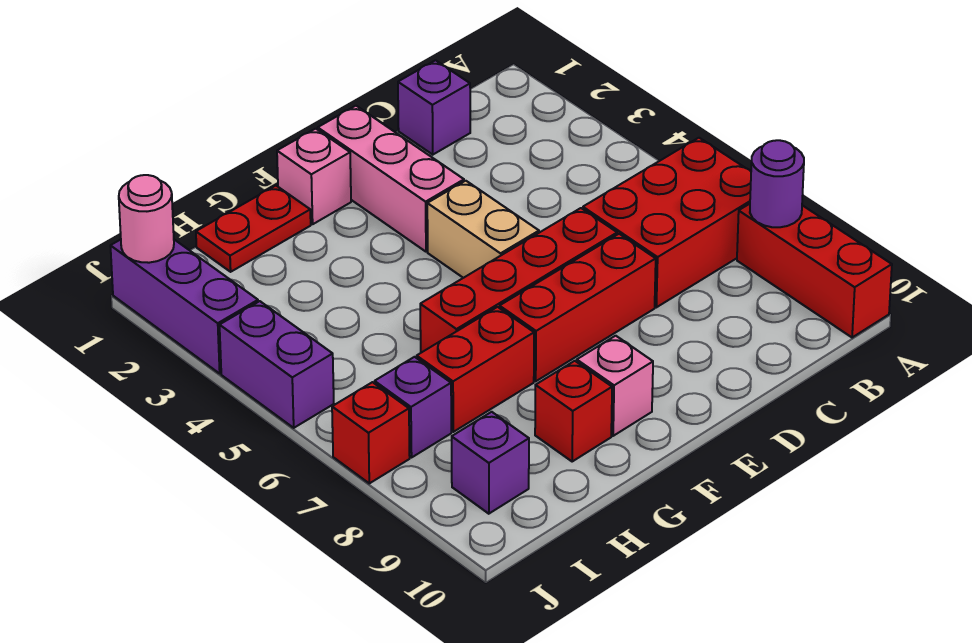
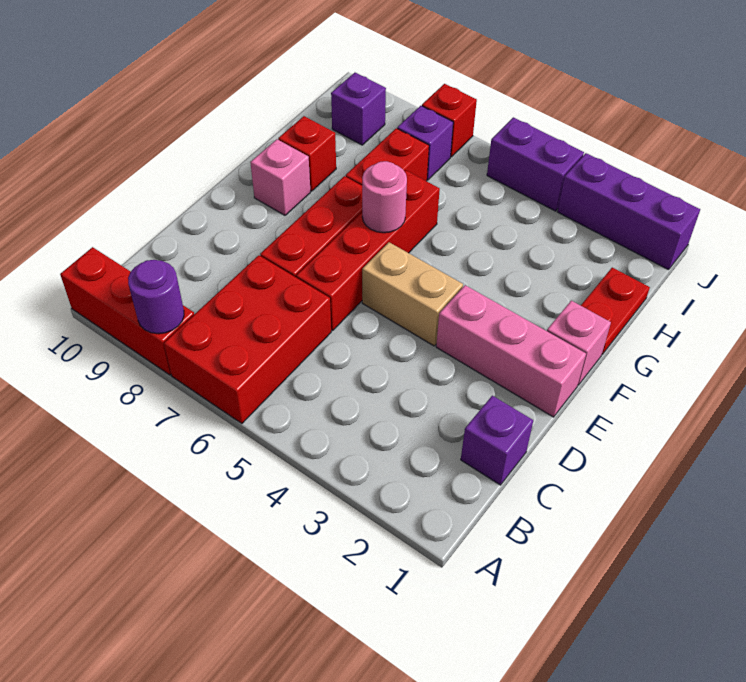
pink round brick J1 level 2 -> pink round brick F6 level 2

